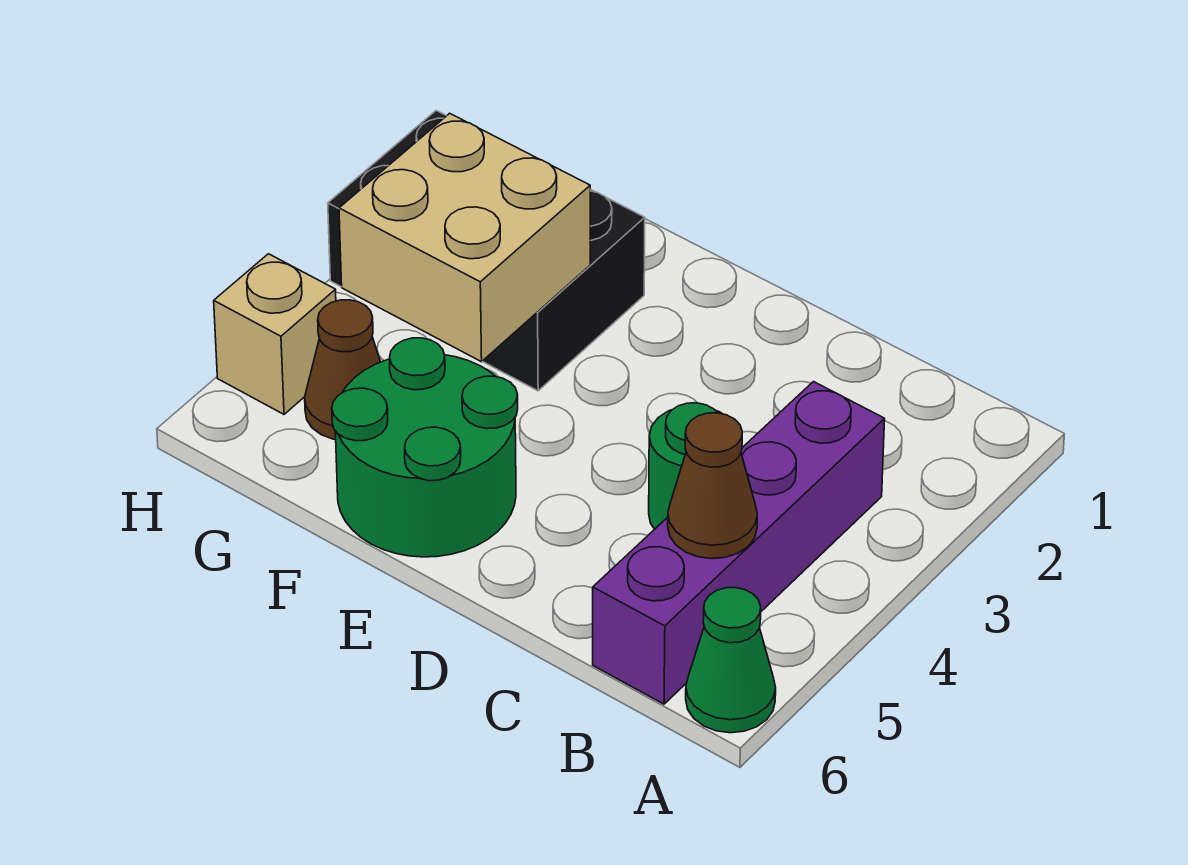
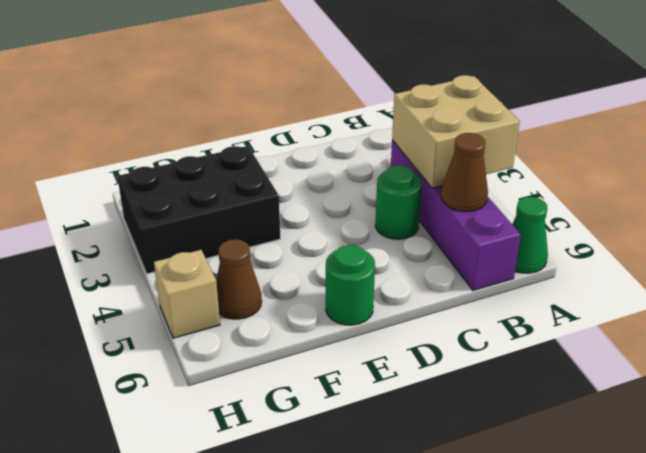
green round brick E5:F6 level 1 -> green round brick E6 level 1
tan brick F3:G4 level 2 -> tan brick A3:B4 level 2

